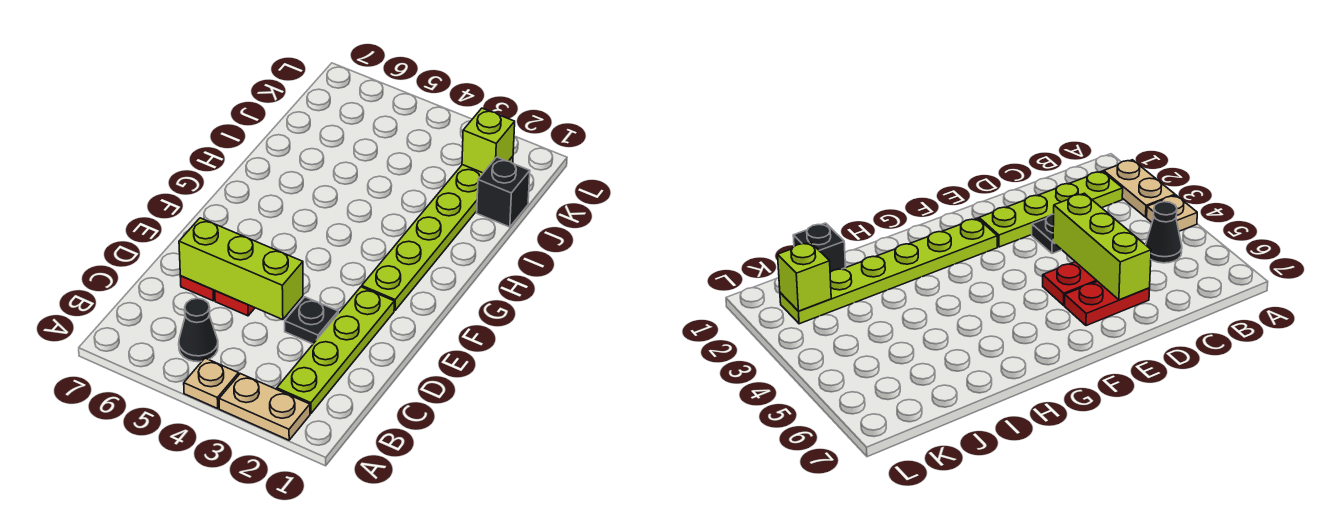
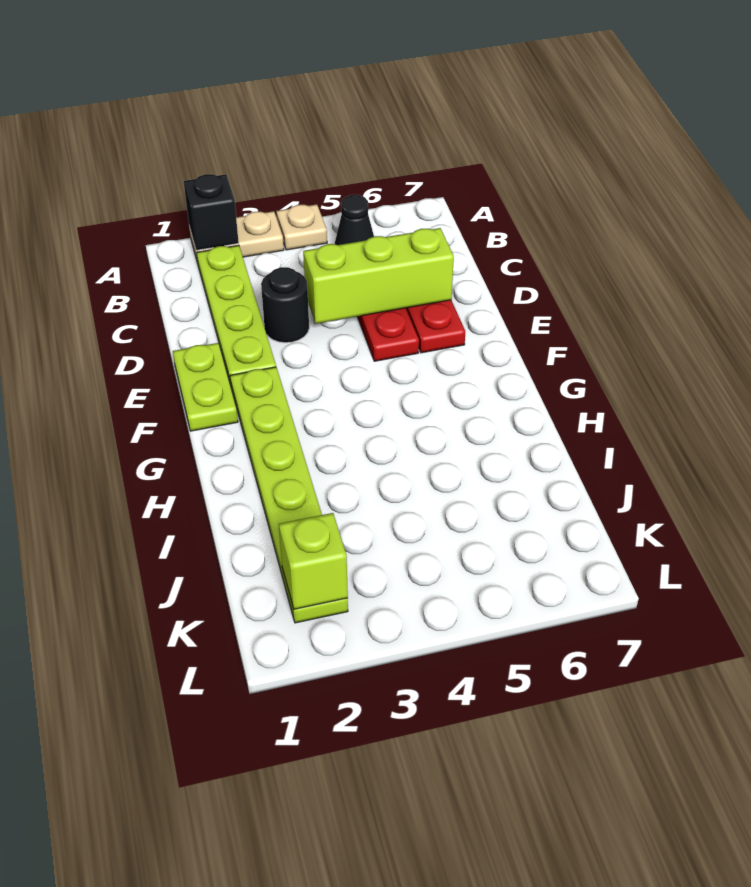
black plate D3 level 1 -> black round brick D3 level 1
none -> lime plate E1:F1 level 1
black brick J1 level 1 -> black brick A2 level 2

